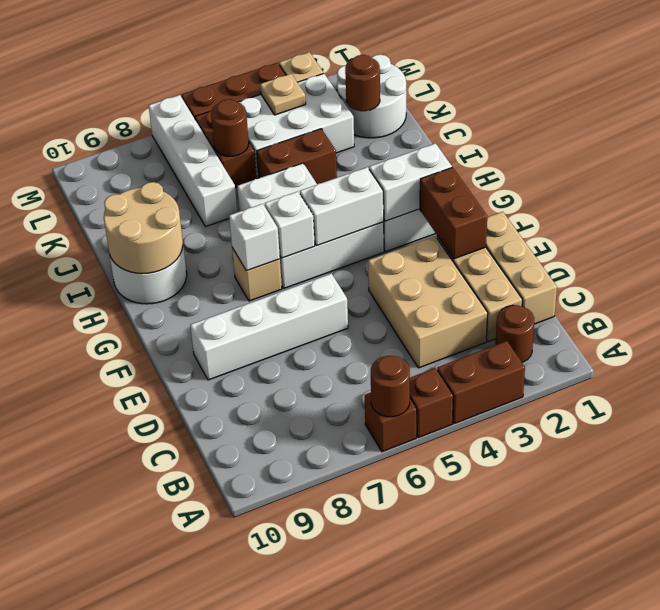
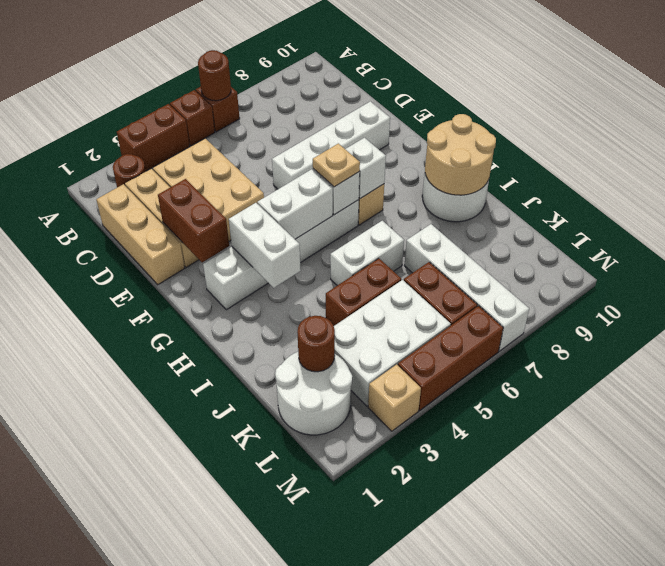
white brick G2:G3 level 2 -> white brick G3:H3 level 2
brown round brick K6 level 2 -> none
tan plate L4 level 2 -> tan plate G6 level 3

